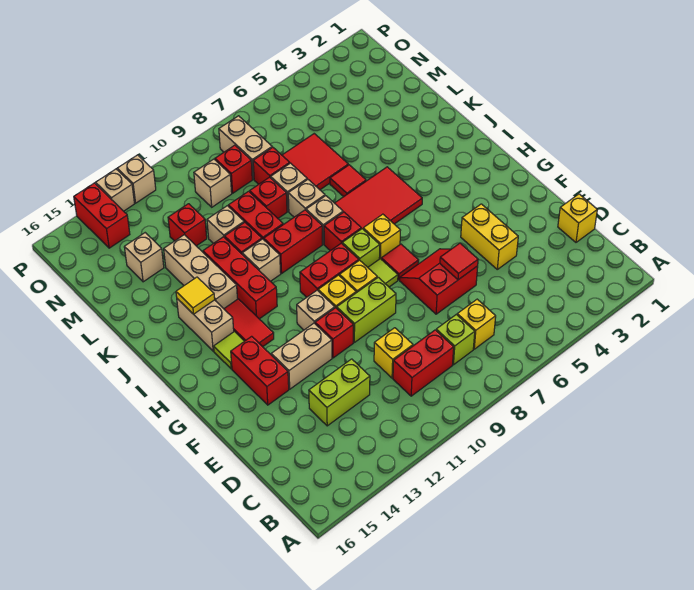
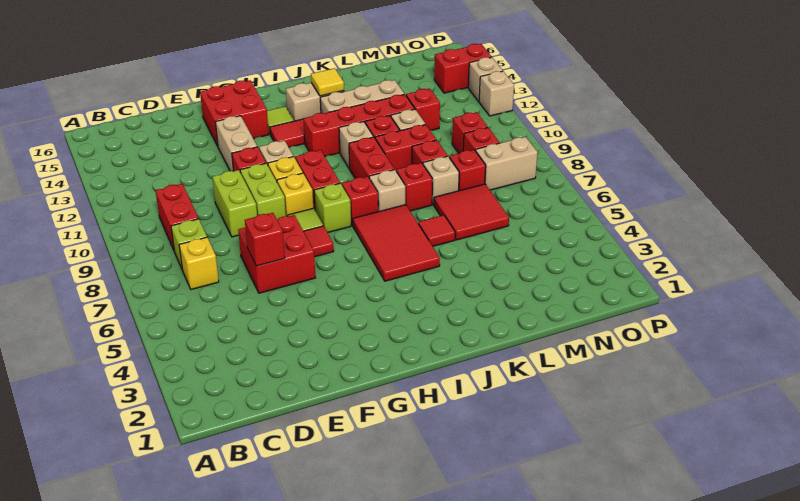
yellow brick D1 level 1 -> none
yellow brick D10 level 1 -> none
lime brick D12:D13 level 1 -> lime brick E9:E10 level 1
yellow brick E4:F4 level 1 -> none
red slope E6:F7 level 1 top E -> red brick E6:F7 level 1
red tile E6 level 2 -> red brick E6 level 2
red brick F14:G14 level 1 -> red brick F14:G15 level 1
yellow brick H7 level 1 -> none
red brick I12:K12 level 1 -> red brick I12:L12 level 1
tan brick K8 level 1 -> red brick K8 level 1
tan brick M14 level 1 -> none
tan brick N10 level 1 -> red brick N10 level 1

